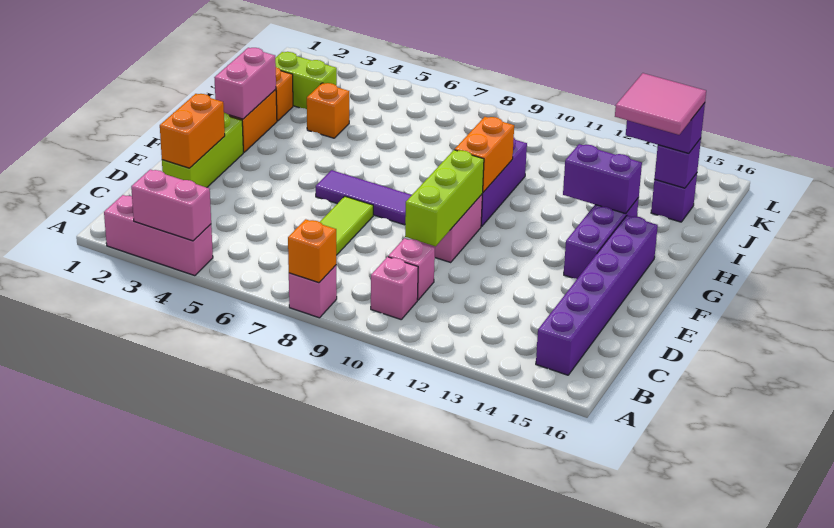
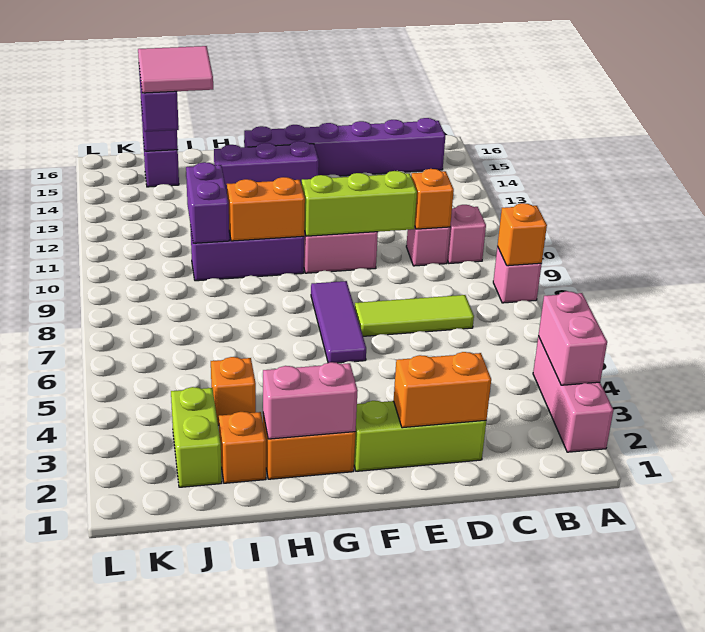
none -> orange brick C10 level 2
purple brick H13:H14 level 2 -> purple brick I10:I11 level 2

